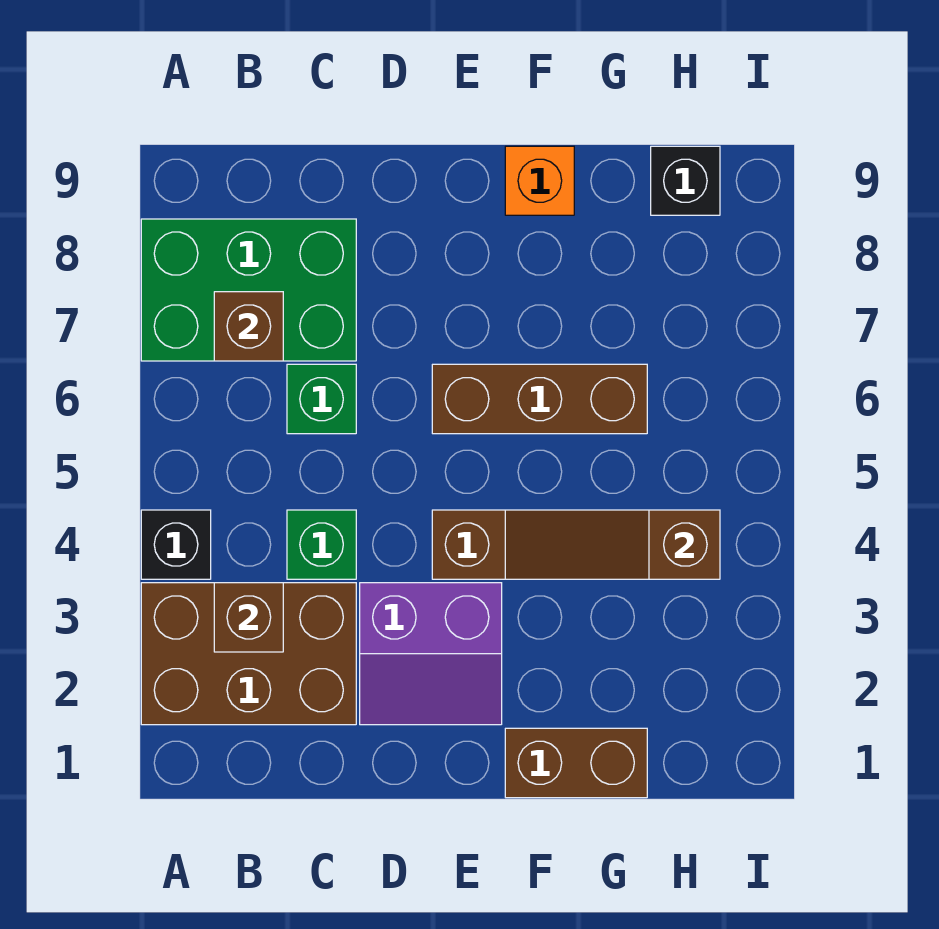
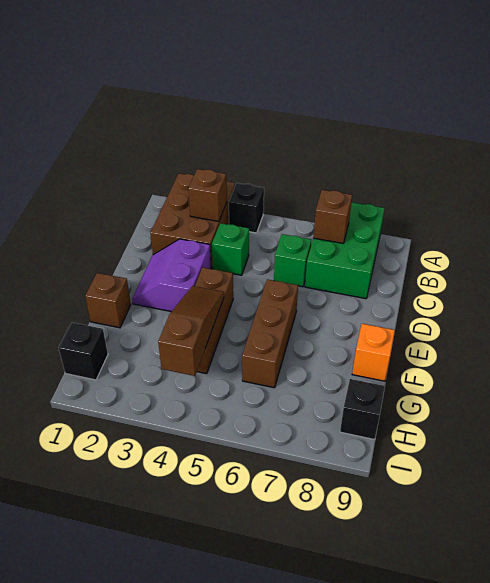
brown brick F1:G1 level 1 -> brown brick F1 level 1
none -> black brick H1 level 1

